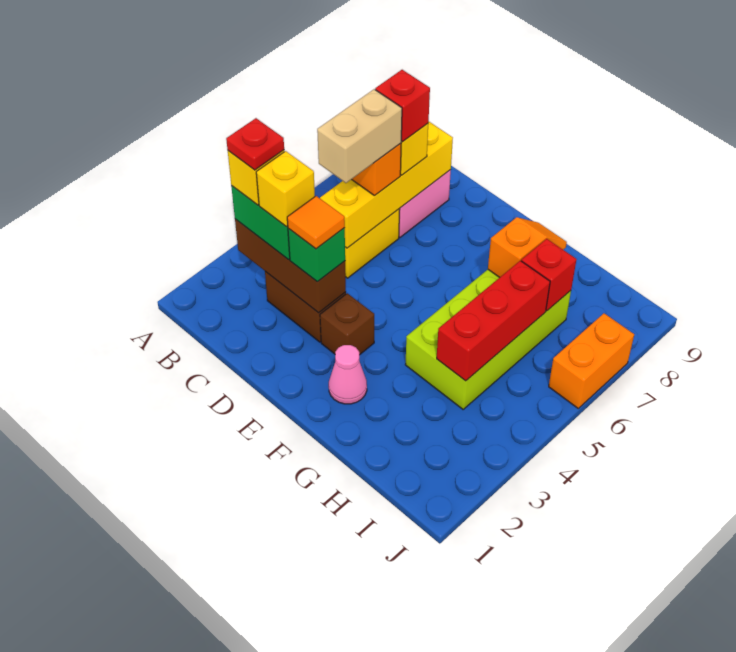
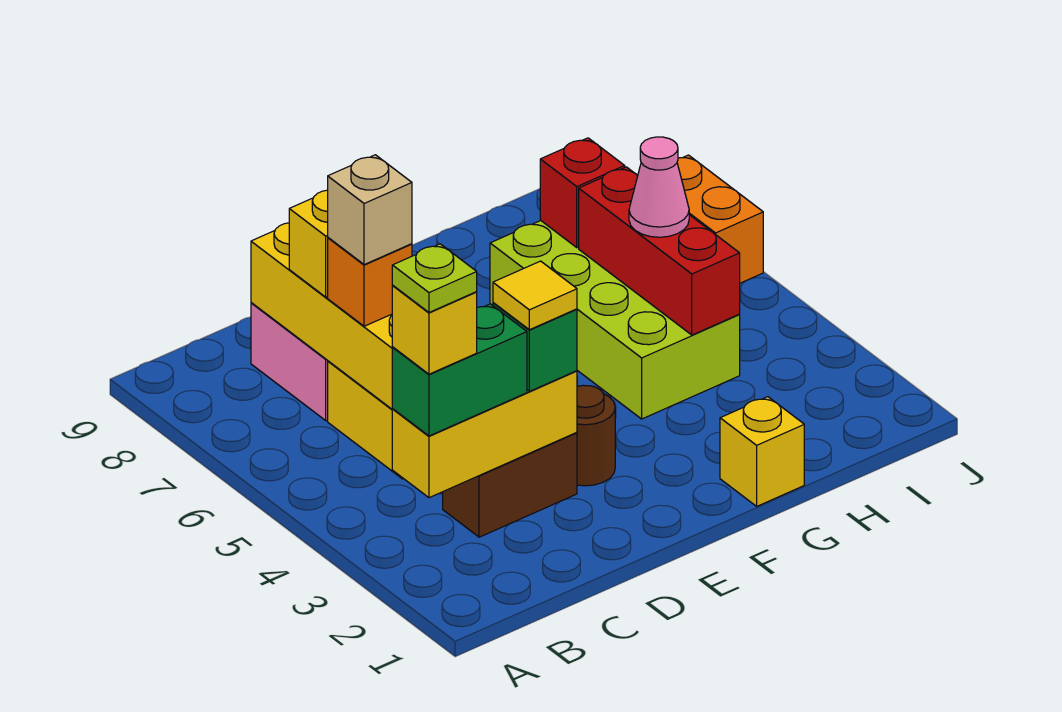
brown brick B3:D3 level 2 -> yellow brick B3:D3 level 2
red plate B3 level 5 -> lime plate B3 level 5
yellow brick C3 level 4 -> yellow brick G1 level 1
tan brick C5:C6 level 4 -> tan brick C6 level 4
red brick C7 level 4 -> none
orange tile D3 level 4 -> yellow tile D3 level 4
brown brick E3 level 1 -> brown round brick E3 level 1
pink cone F2 level 1 -> pink cone H5 level 3
orange slope G7:G8 level 2 top 7 -> none

